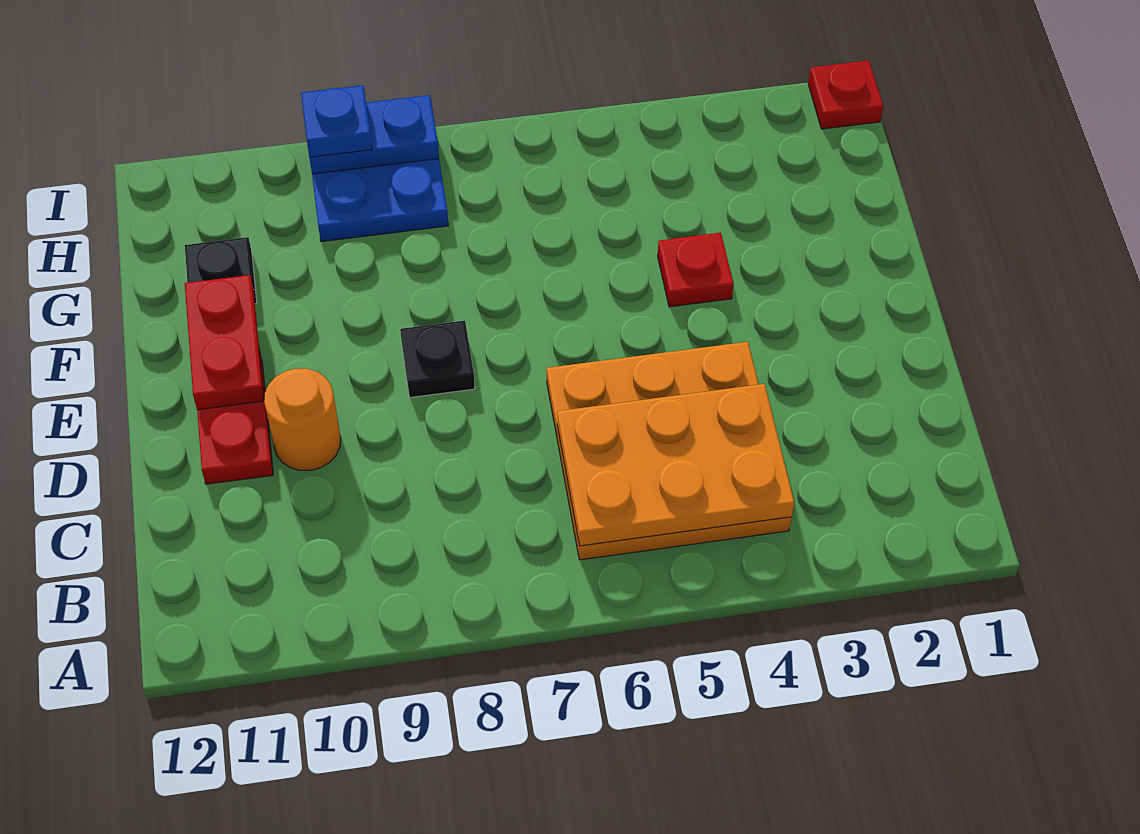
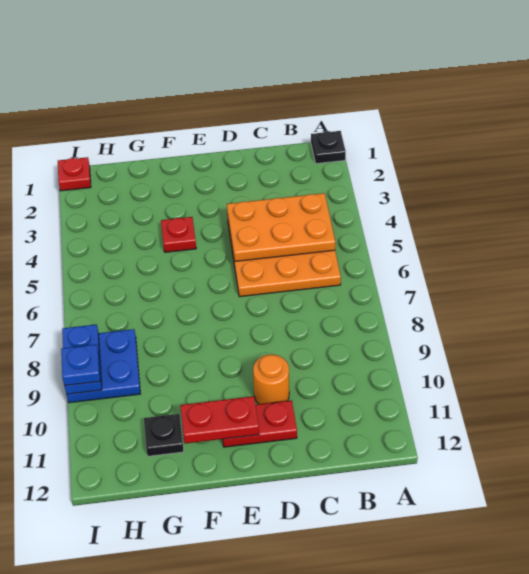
orange plate B4:C6 level 2 -> orange plate B4:D5 level 2
black plate E8 level 1 -> black plate A1 level 1

